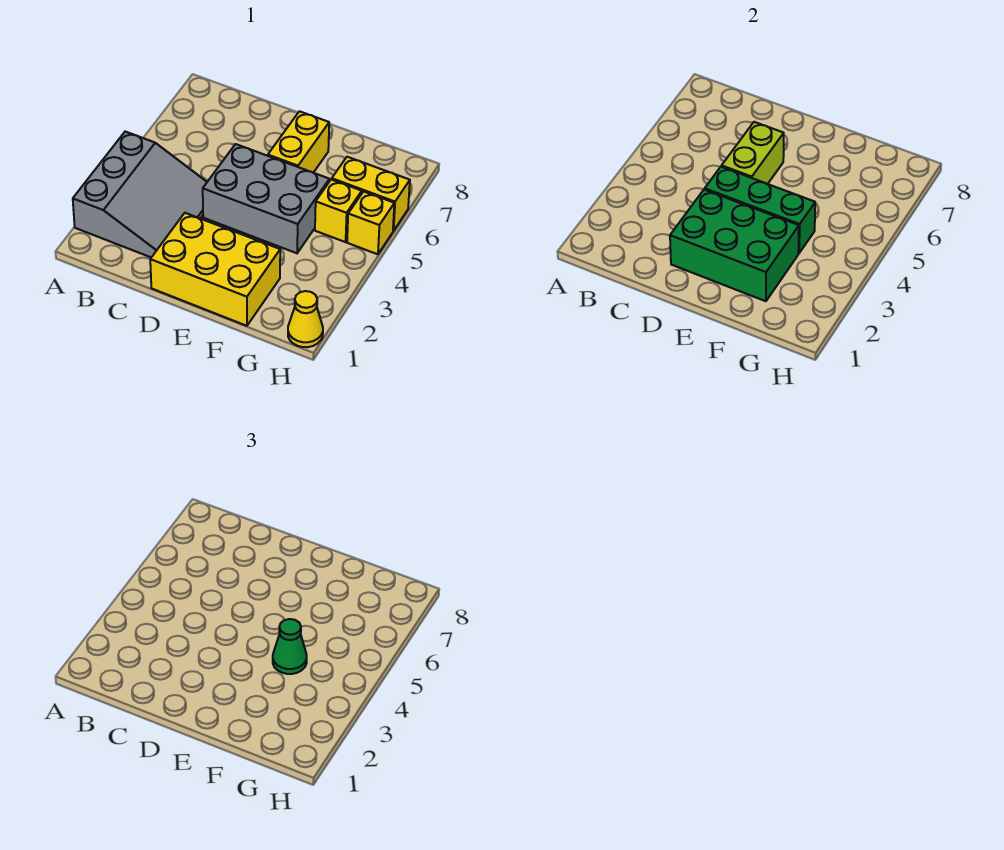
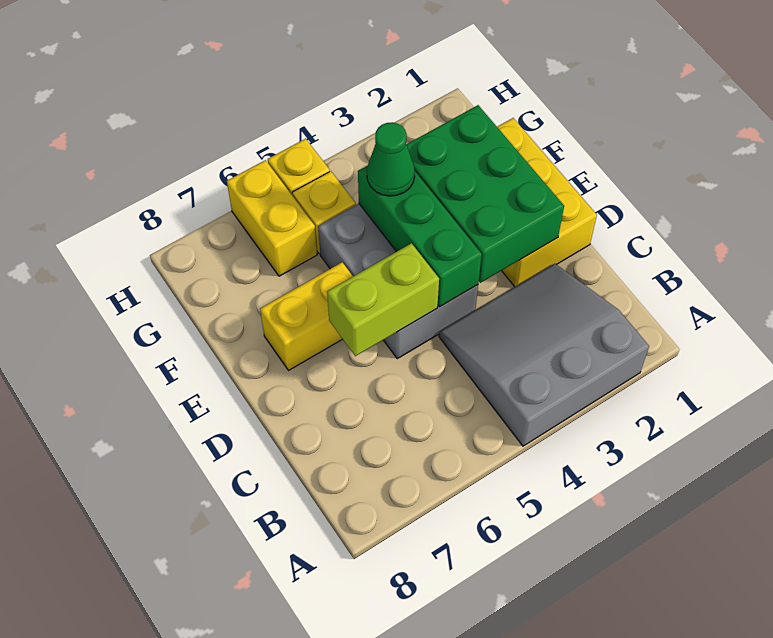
yellow cone H1 level 1 -> none

